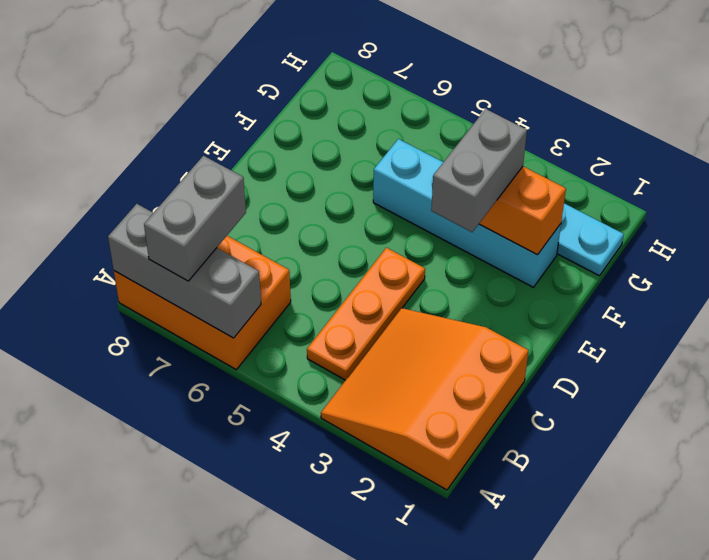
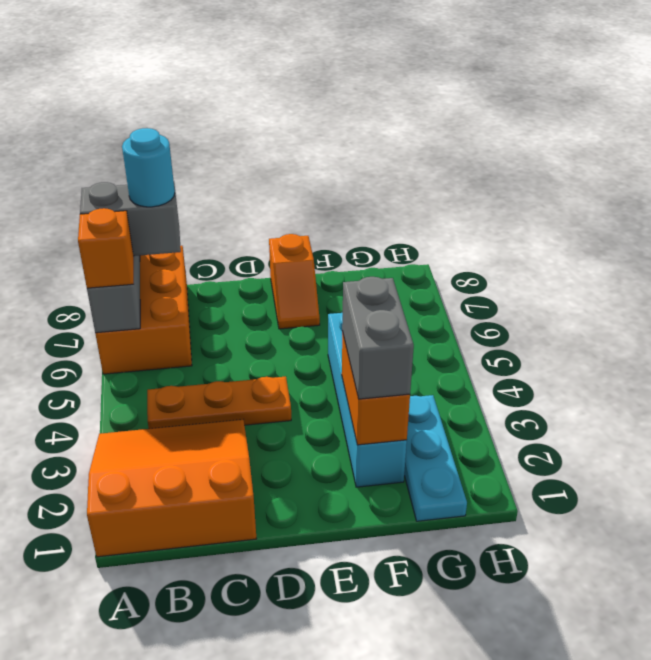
none -> orange brick A6 level 3
none -> cyan round brick B7 level 4
grey brick E3:F3 level 3 -> grey brick F2:F3 level 3
none -> orange slope E7:E8 level 1 top 8

